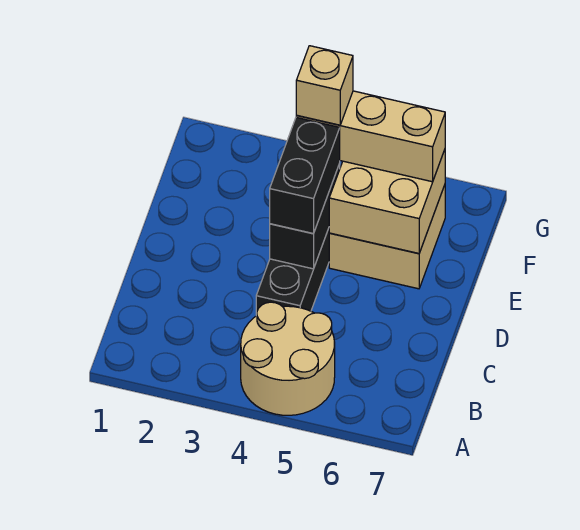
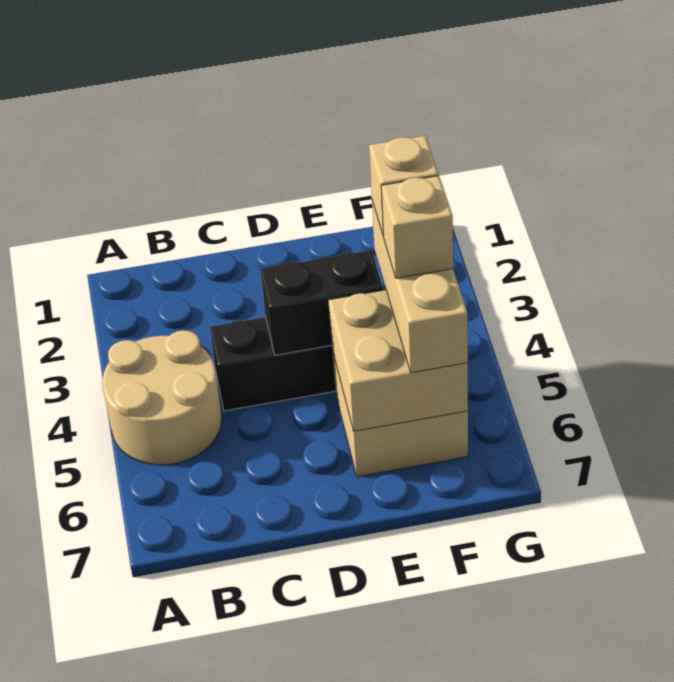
black brick D4:E4 level 3 -> none
none -> tan brick F5 level 4

